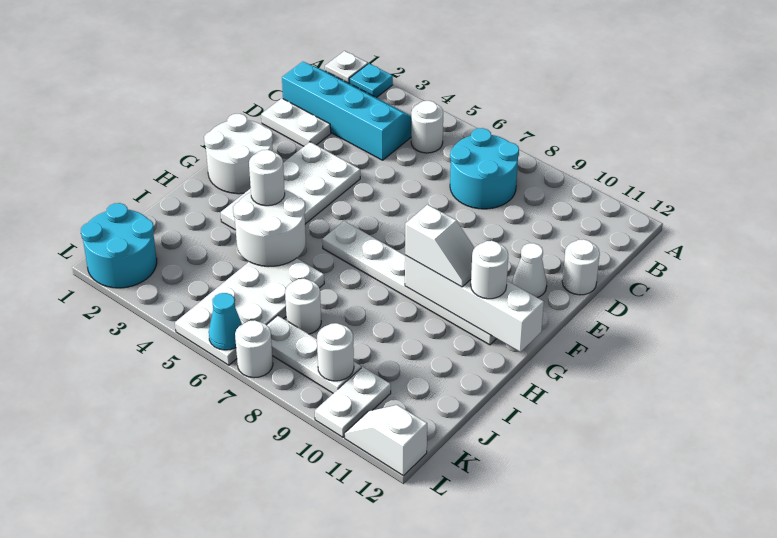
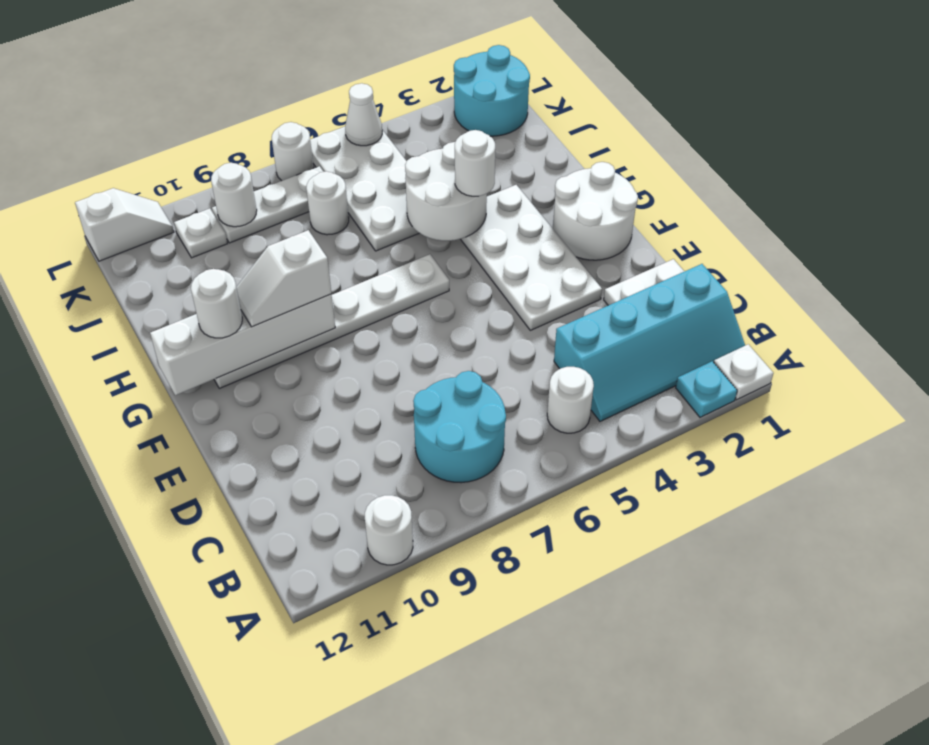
white round brick D12 level 1 -> white round brick A10 level 1
white cone E11 level 1 -> white cone L5 level 2
white plate K10:L10 level 1 -> white plate K10 level 1
cyan cone L6 level 2 -> none

